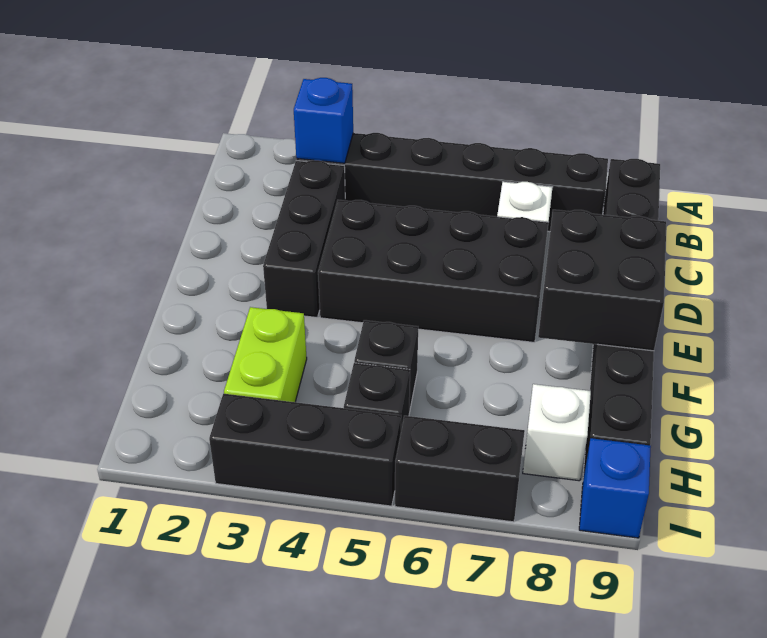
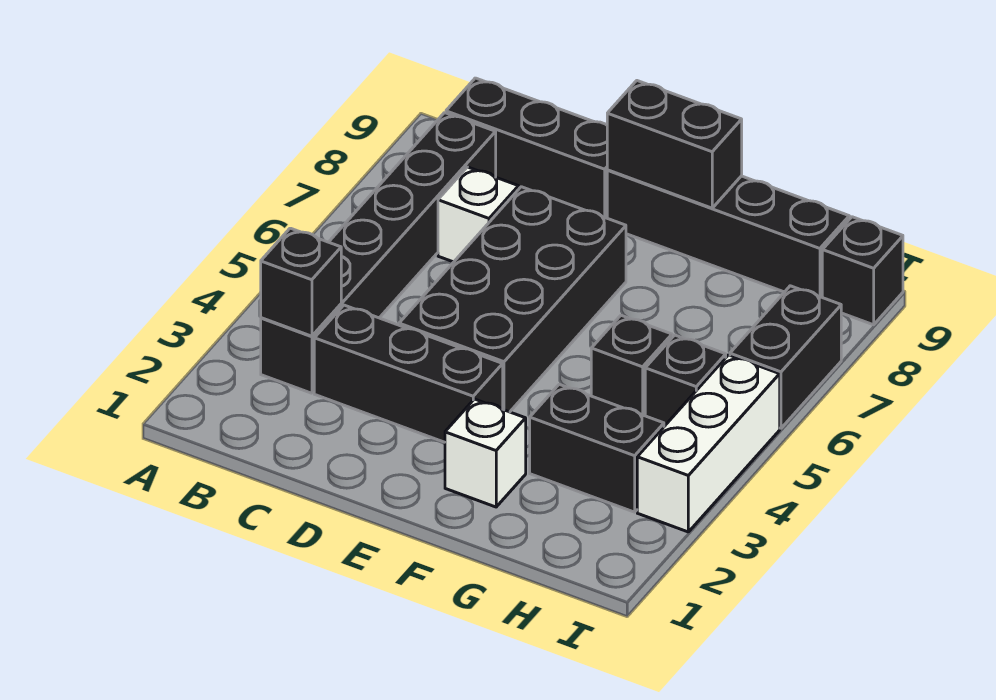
blue brick B3 level 2 -> black brick B3 level 2
black brick E8:F9 level 2 -> black brick E9:F9 level 2
lime brick G3:H3 level 1 -> black brick G3:H3 level 1
white brick H8 level 1 -> white brick F2 level 1
black brick I3:I5 level 1 -> white brick I3:I5 level 1
blue brick I9 level 1 -> black brick I9 level 1

